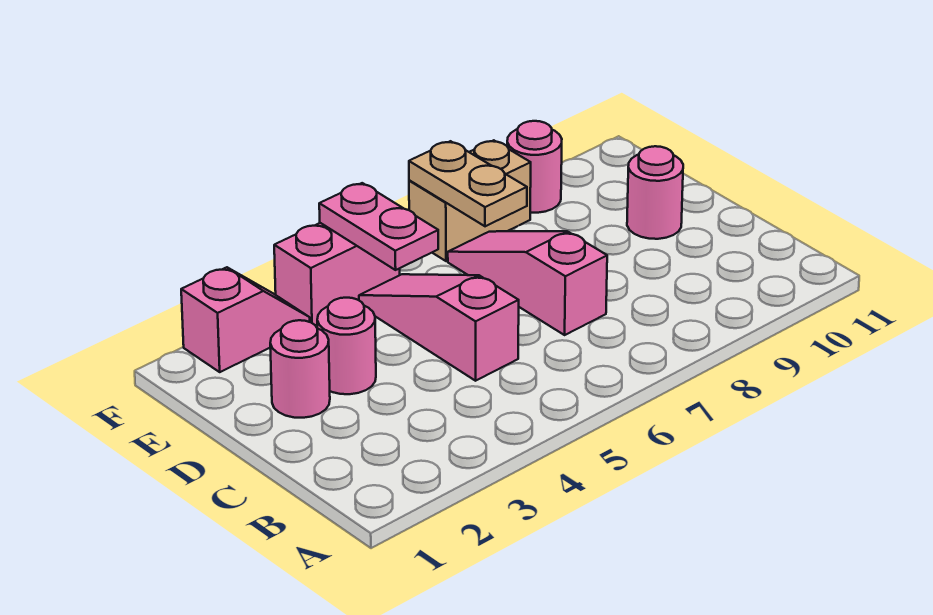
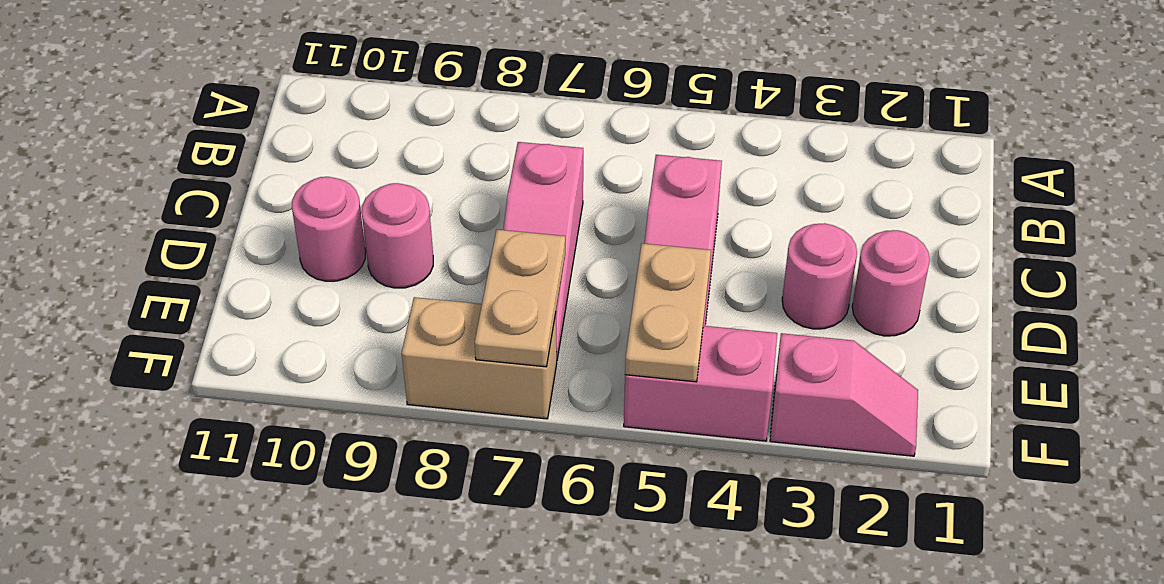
pink plate E5:F5 level 2 -> tan plate E5:F5 level 2
pink slope F2:F3 level 1 top 2 -> pink slope F2:F3 level 1 top 3
pink round brick F9 level 1 -> pink round brick D9 level 1

